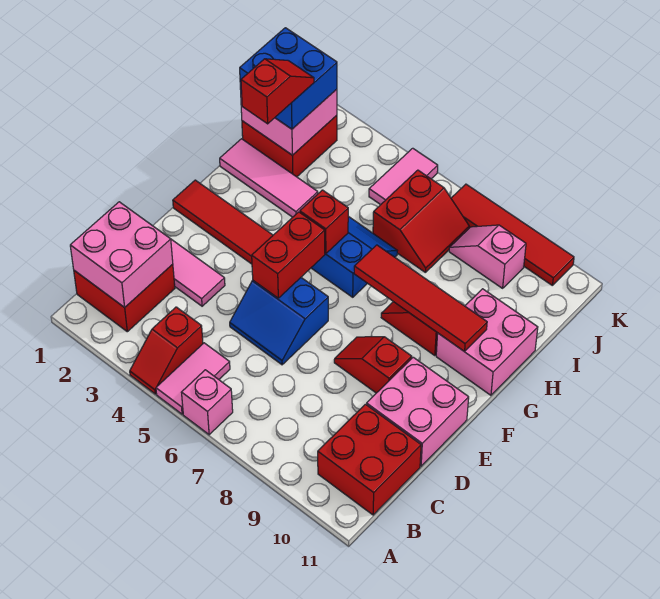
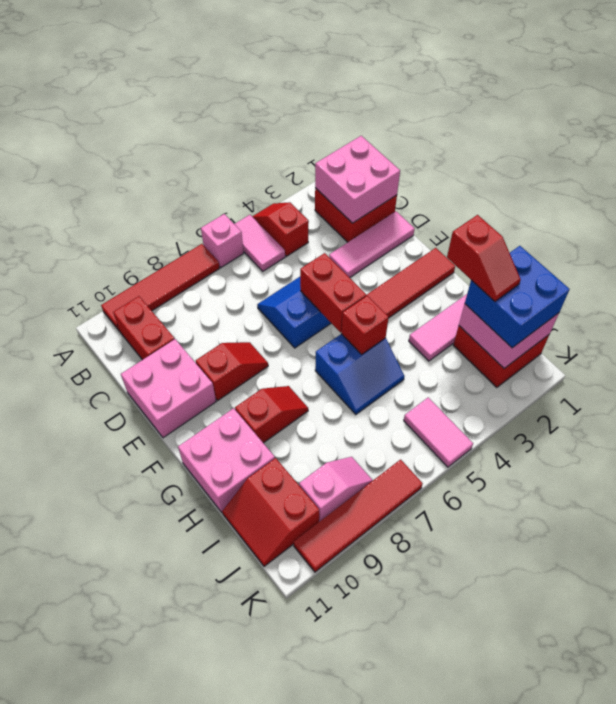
red brick B10:C11 level 1 -> red brick B10:C10 level 1
red tile G7:G10 level 2 -> red tile A7:A10 level 1
red slope I6:J7 level 1 top 6 -> red slope I10:J11 level 1 top 10

